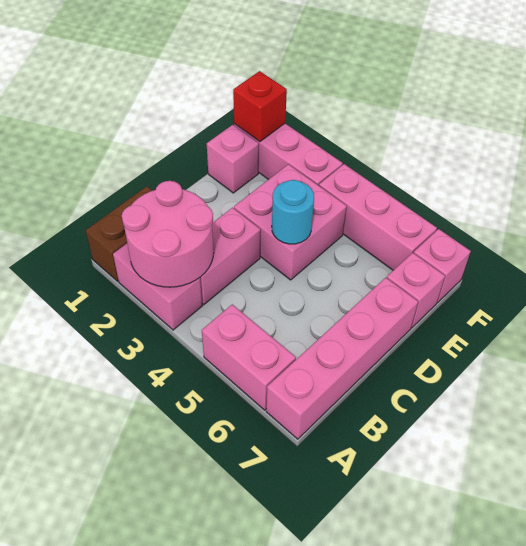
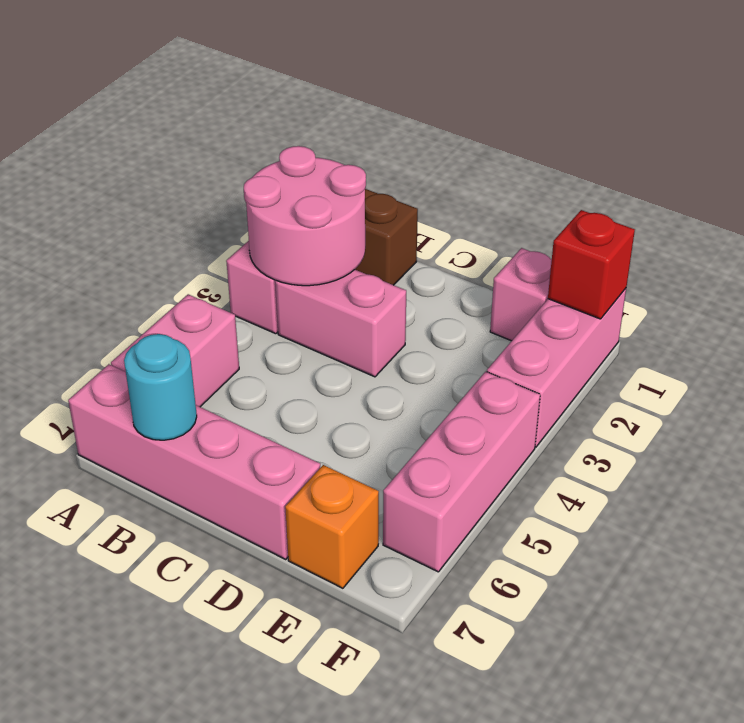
pink brick D3:E4 level 1 -> none
cyan round brick D4 level 2 -> cyan round brick B7 level 2
pink brick E7 level 1 -> orange brick E7 level 1
pink brick F7 level 1 -> none

